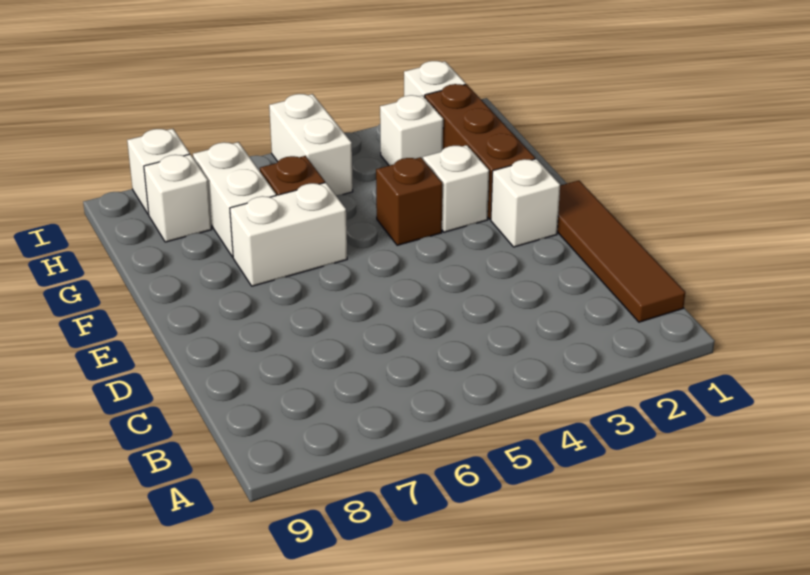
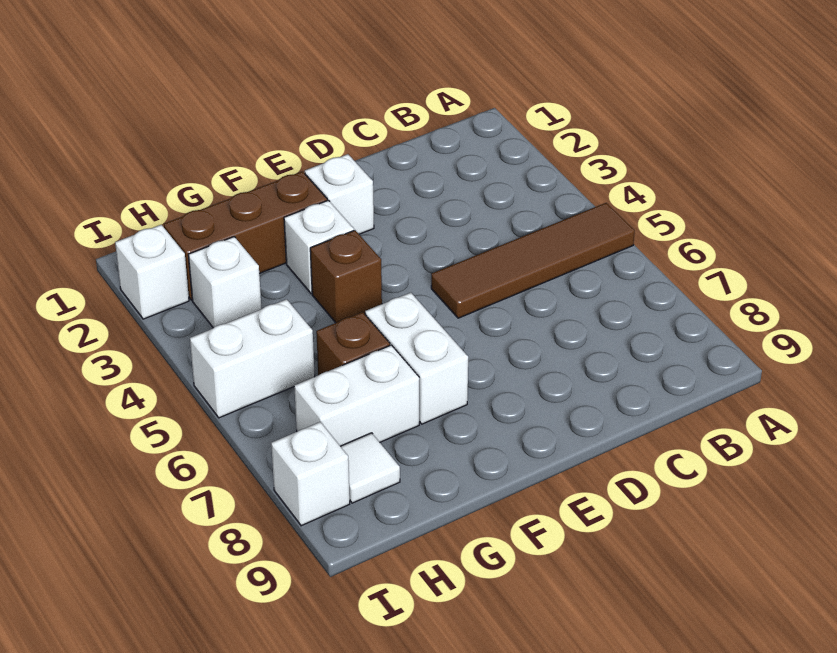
brown tile B1:E1 level 1 -> brown tile A5:D5 level 1
white brick H8 level 1 -> white tile H8 level 1

